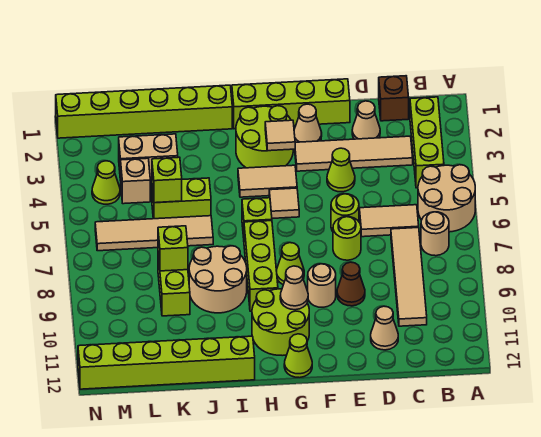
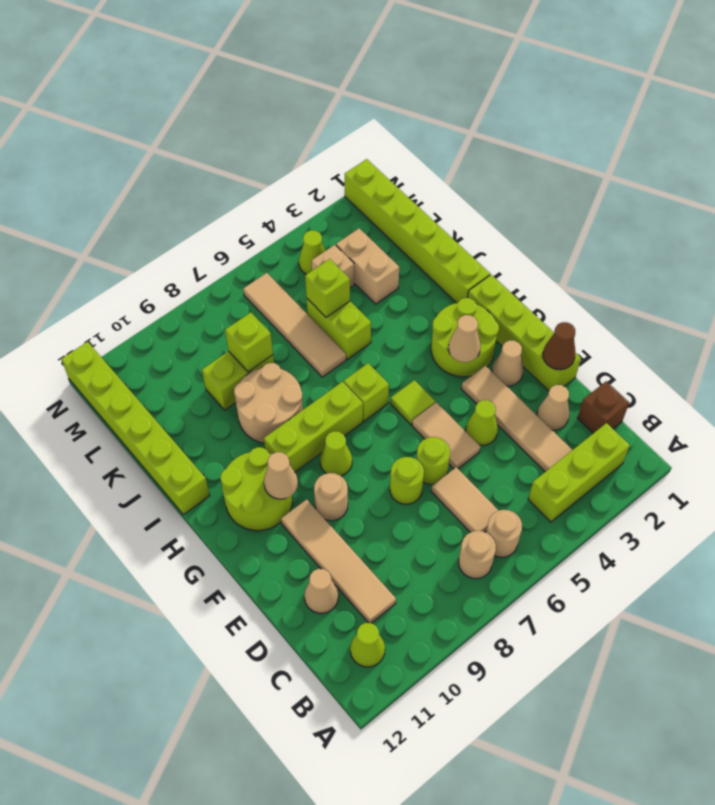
tan round brick A5:B6 level 1 -> tan round brick B6 level 1
tan tile C7:C10 level 1 -> tan tile C10:F10 level 1
brown cone E9 level 1 -> brown cone E1 level 2
tan tile G3 level 2 -> tan cone G3 level 2
tan tile G4:H4 level 1 -> tan tile E5:F5 level 1
tan tile G5 level 1 -> lime tile G5 level 1
lime cone G12 level 1 -> lime cone B11 level 1

